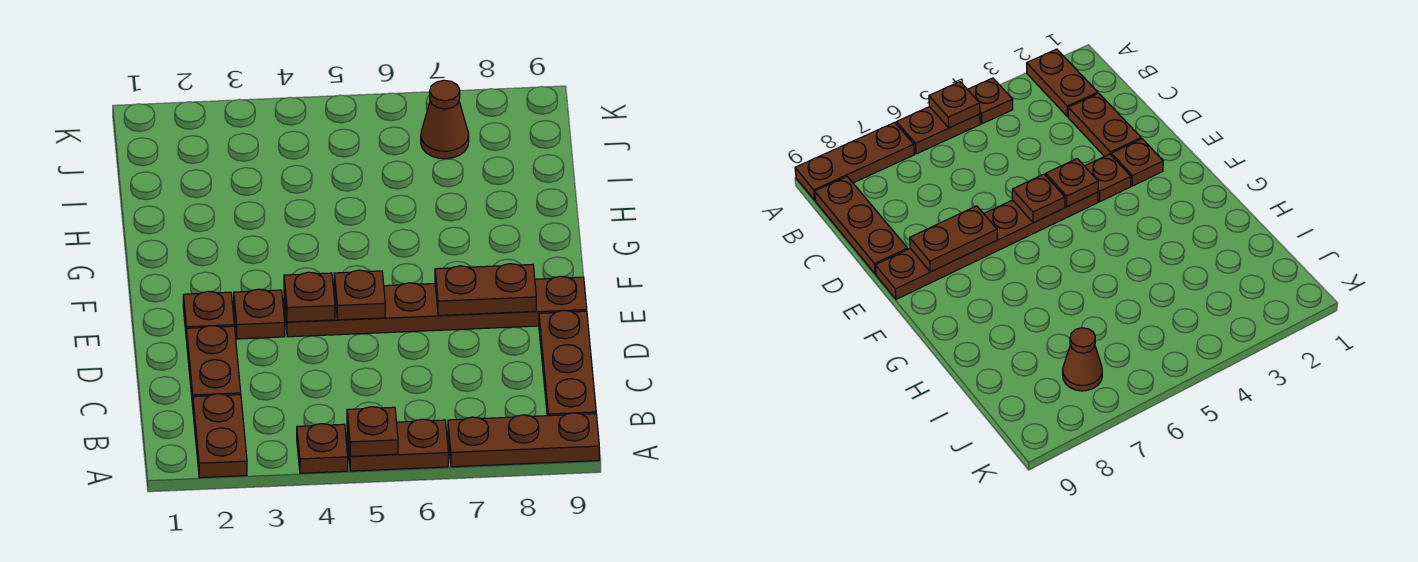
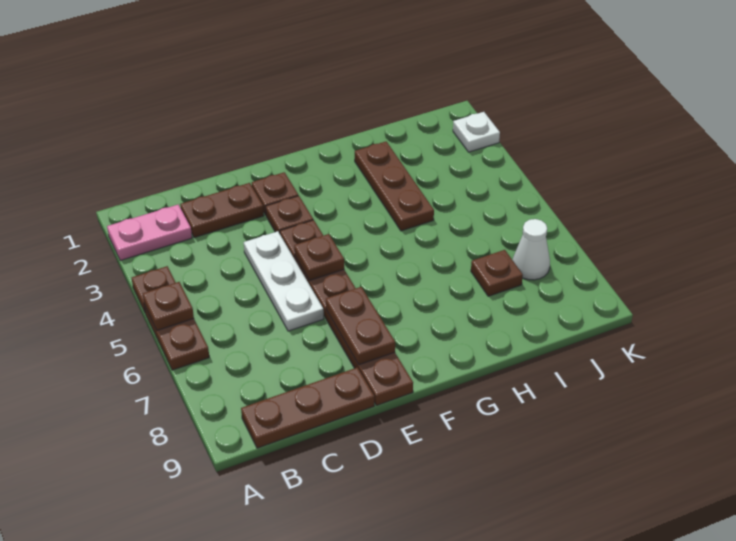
brown plate A2:B2 level 1 -> pink plate A2:B2 level 1
brown plate A7:A9 level 1 -> brown plate H2:H4 level 1
none -> white plate D4:D6 level 1
brown plate E4 level 2 -> brown plate I7 level 1
brown cone J7 level 1 -> white cone J7 level 1
none -> white plate K2 level 1

